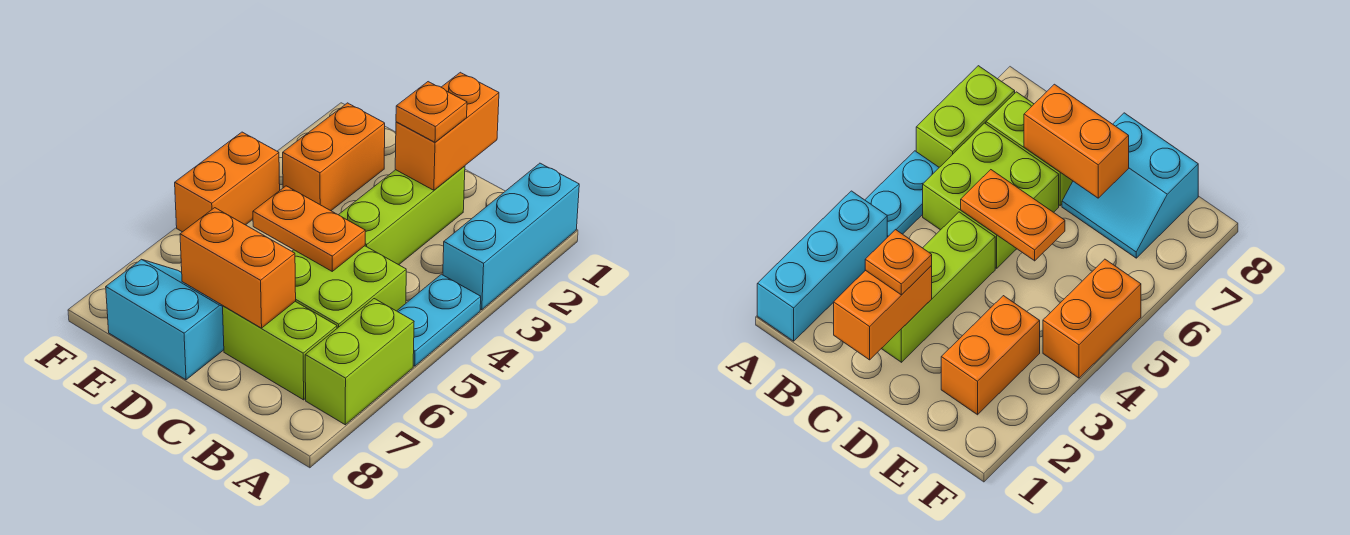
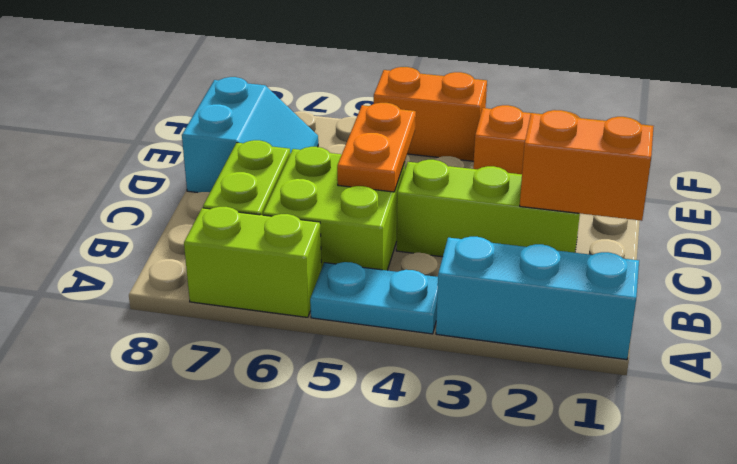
orange plate C2 level 3 -> none
orange brick C7:D7 level 2 -> none

